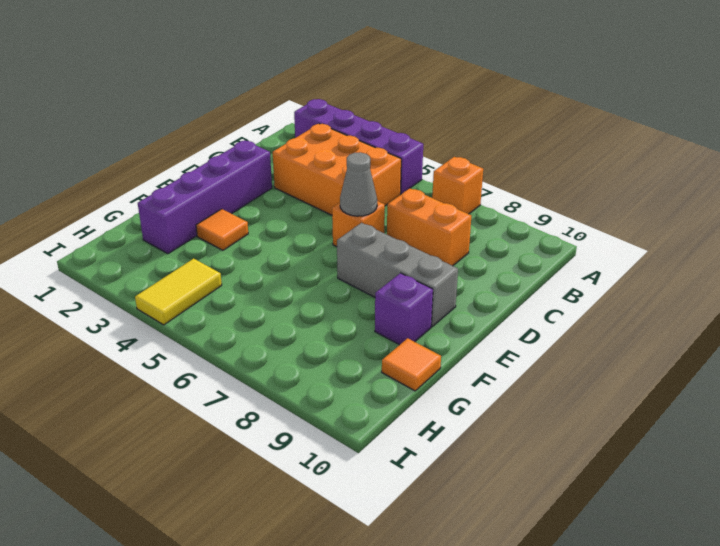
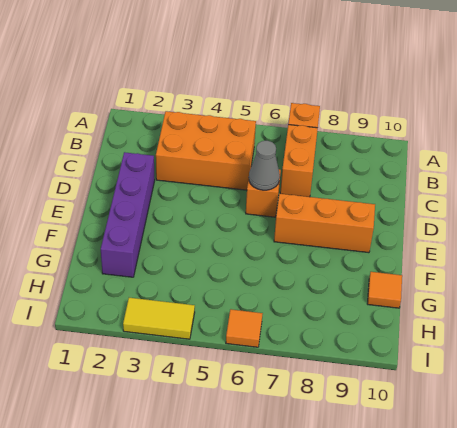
purple brick A2:A5 level 1 -> none
orange brick C7:C8 level 1 -> orange brick B7:C7 level 1
grey brick E7:E9 level 1 -> orange brick E7:E9 level 1
orange tile F3 level 1 -> orange tile I6 level 1
purple brick F9 level 1 -> none
yellow tile H4:I4 level 1 -> yellow tile I3:I4 level 1

